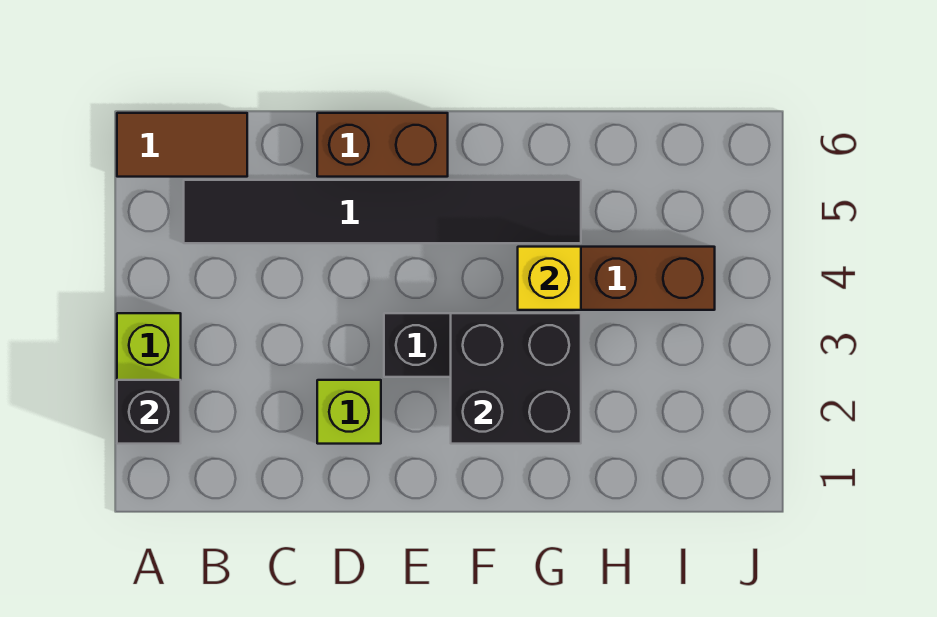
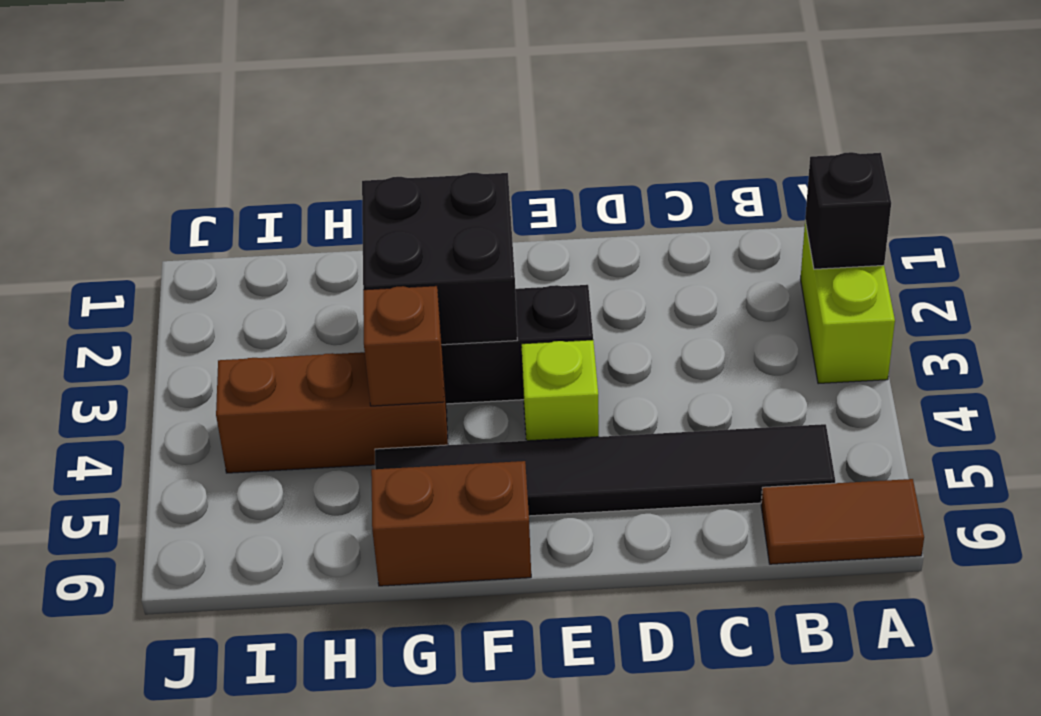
lime brick D2 level 1 -> lime brick E4 level 1
brown brick D6:E6 level 1 -> brown brick F6:G6 level 1
yellow brick G4 level 2 -> brown brick G4 level 2

